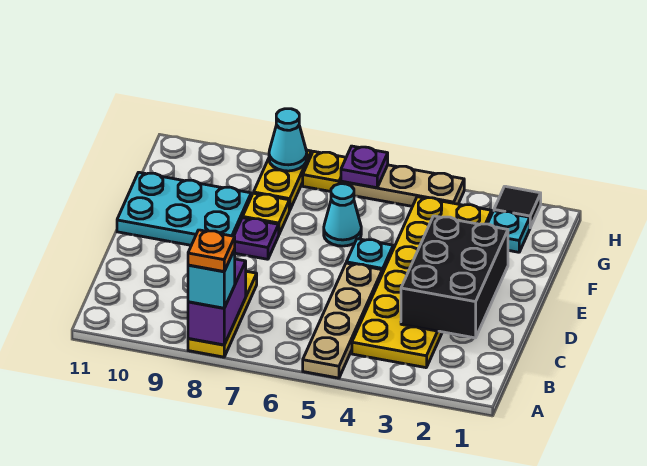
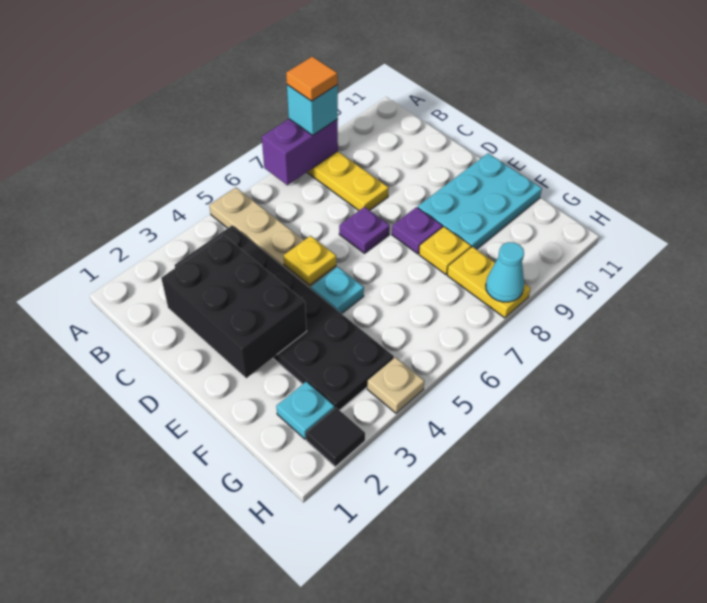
purple brick A8:B8 level 2 -> purple brick A7:A8 level 2
orange plate A8 level 4 -> orange tile A8 level 4
yellow plate B3:G4 level 1 -> black plate B3:G4 level 1
cyan cone F6 level 1 -> none
tan plate H4:H6 level 1 -> tan plate H4 level 1
purple plate H6 level 2 -> purple plate D7 level 1
yellow plate H7 level 1 -> yellow plate D5 level 2

